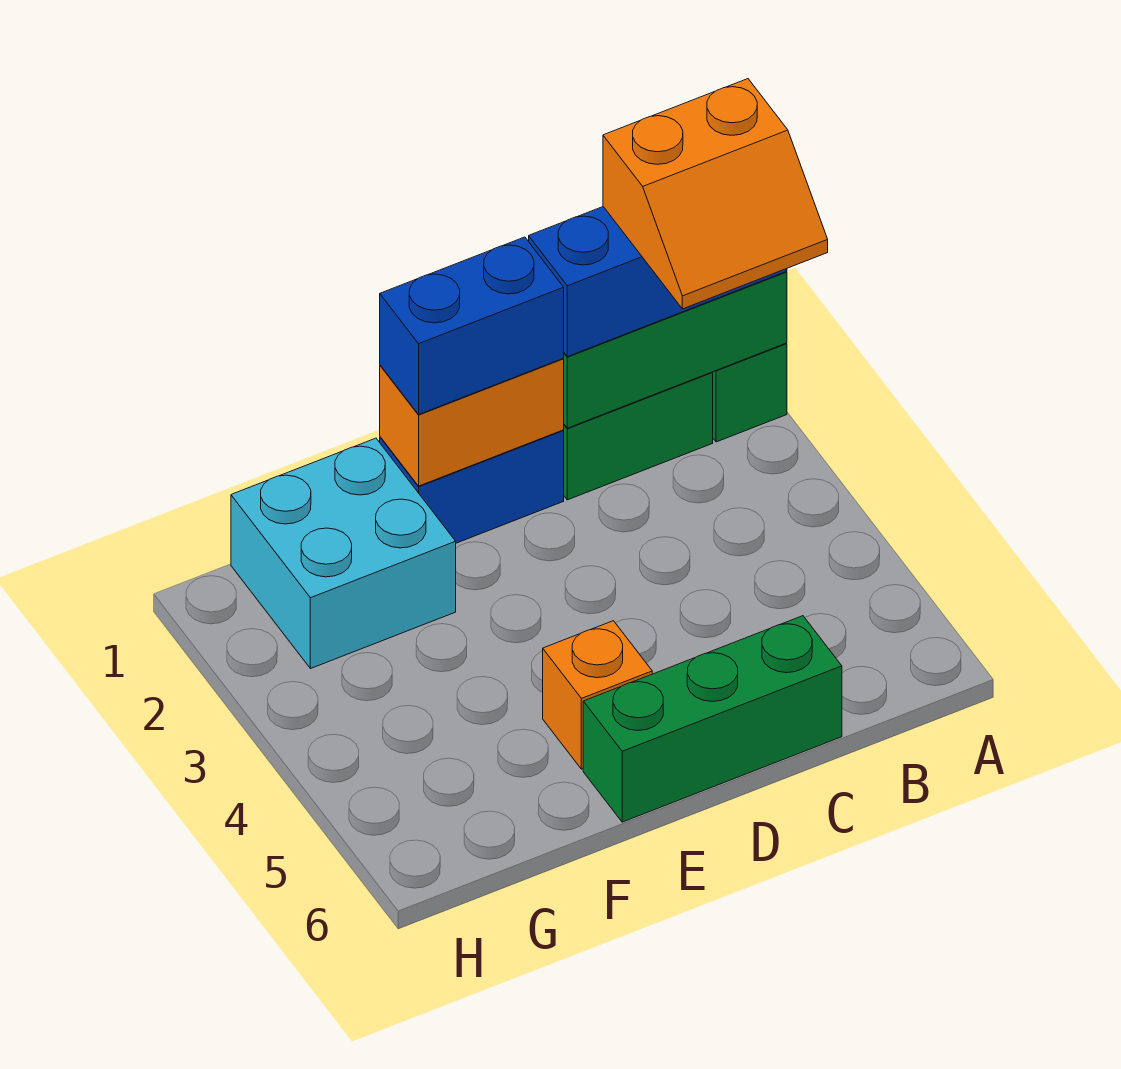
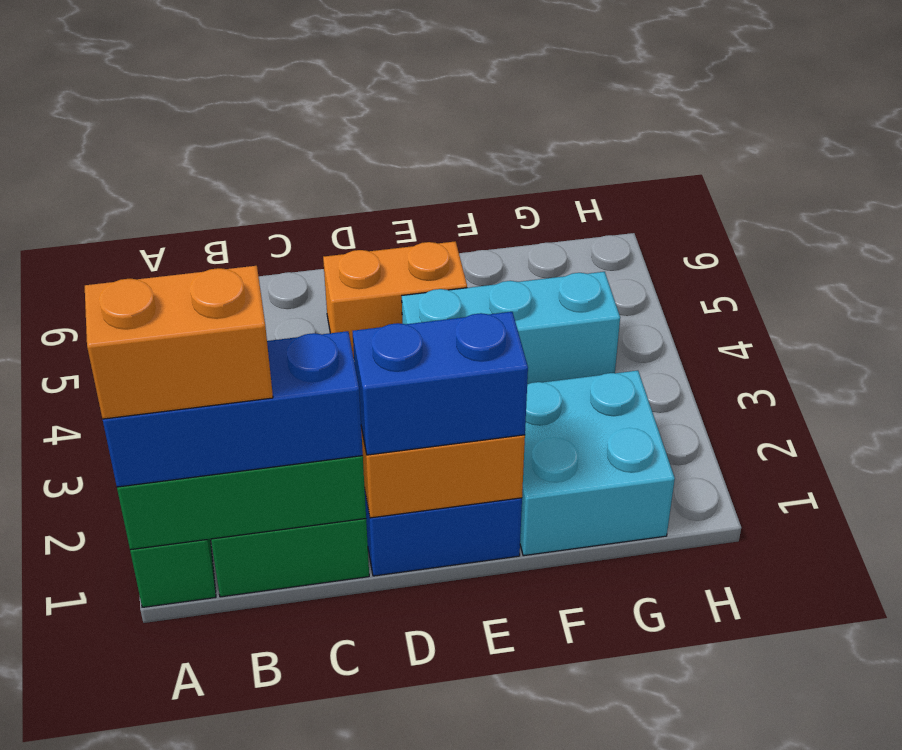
green brick C6:E6 level 1 -> none
none -> cyan brick E4:G4 level 1
orange brick E5 level 1 -> orange brick D5:E5 level 1

